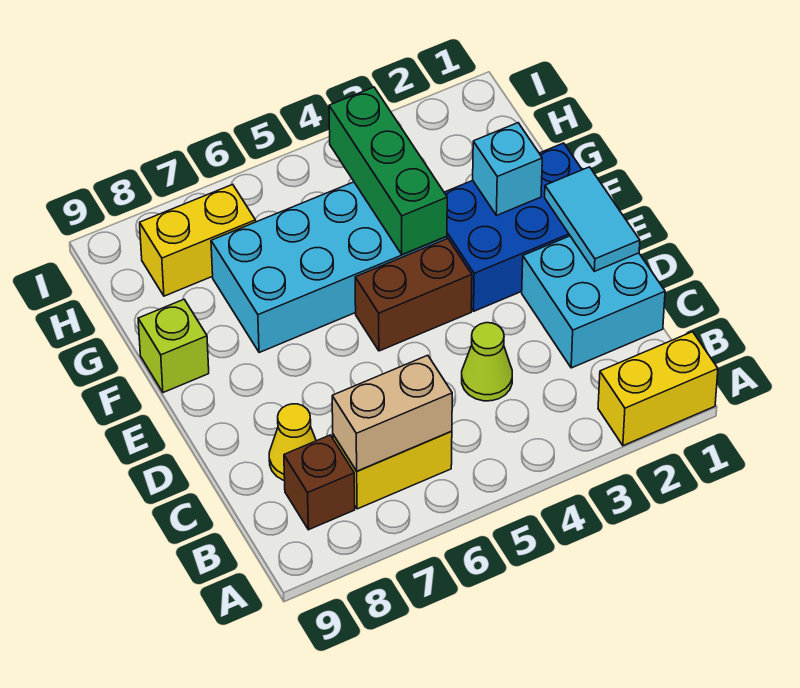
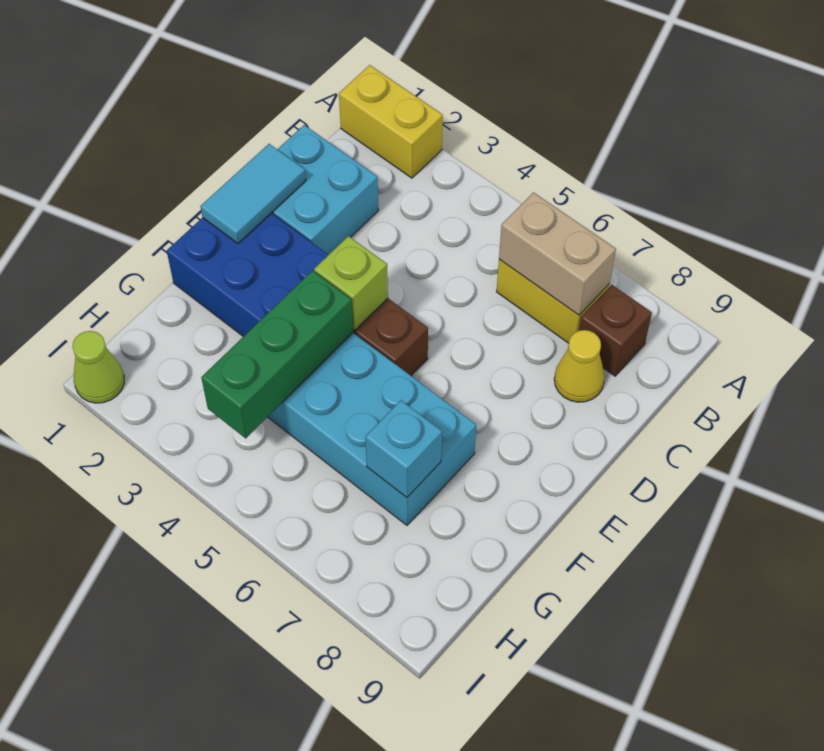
lime cone C4 level 1 -> lime cone I1 level 1
cyan brick F2 level 2 -> cyan brick G7 level 2
lime brick F9 level 1 -> lime brick E4 level 2
yellow brick H7:H8 level 1 -> none

